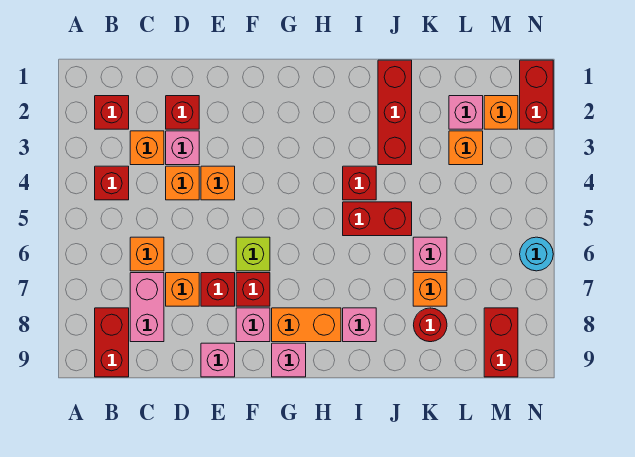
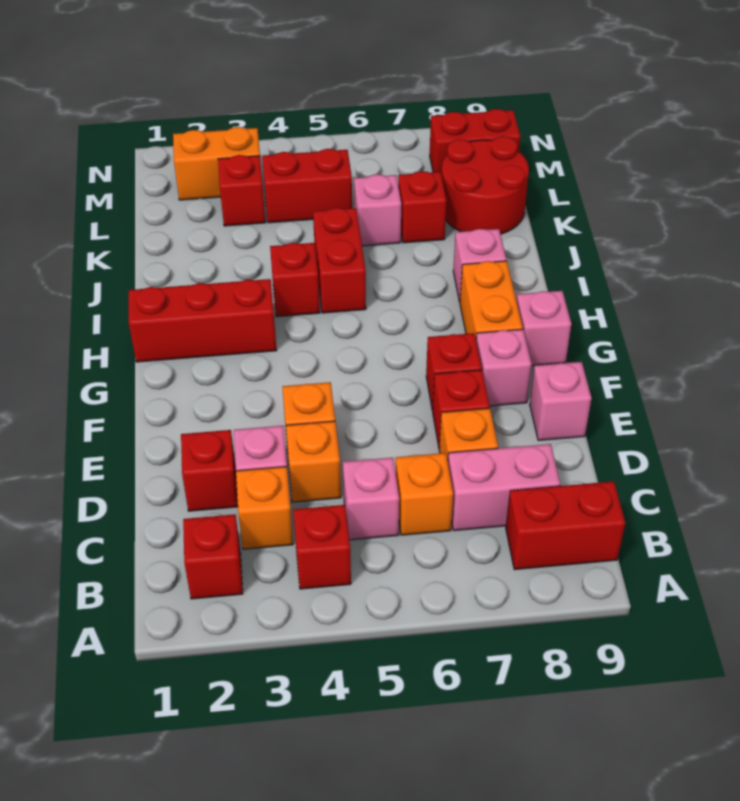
lime brick F6 level 1 -> none
red brick J1:J3 level 1 -> red brick H1:H3 level 1
orange brick K7 level 1 -> red brick K7 level 1
red round brick K8 level 1 -> red round brick K8:L9 level 1
pink brick L2 level 1 -> pink brick C5 level 1
orange brick L3 level 1 -> red brick L3 level 1
orange brick M2 level 1 -> orange brick M2:M3 level 1
red brick N1:N2 level 1 -> red brick L4:L5 level 1
cyan round brick N6 level 1 -> none

